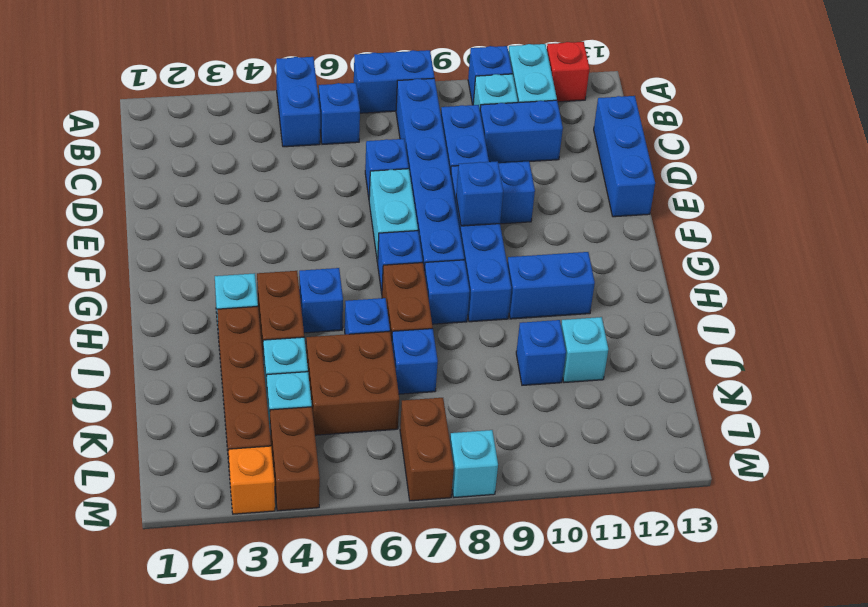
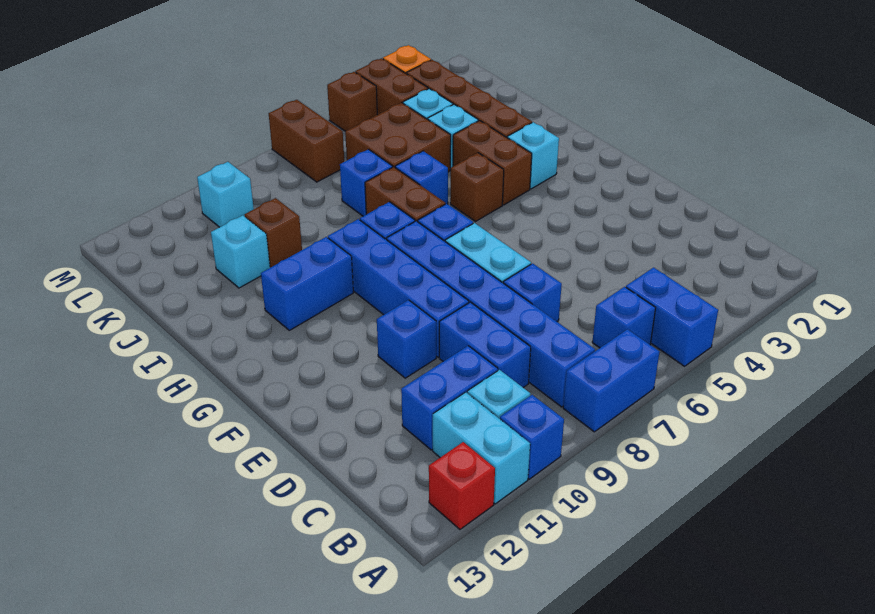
blue brick C13:E13 level 1 -> none
blue brick F9 level 2 -> none
blue brick H5 level 1 -> brown brick H5 level 1
blue brick J10 level 1 -> brown brick J10 level 1
none -> brown brick M5 level 1
cyan brick M8 level 1 -> cyan brick L10 level 1

